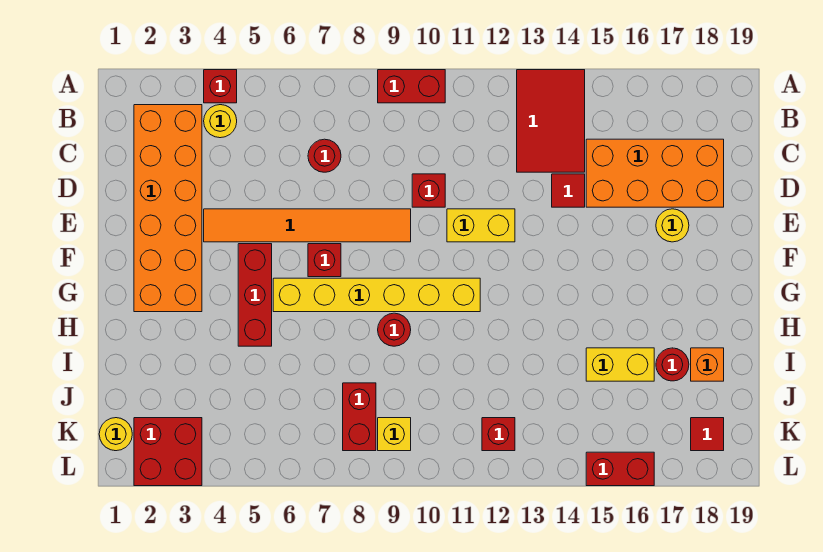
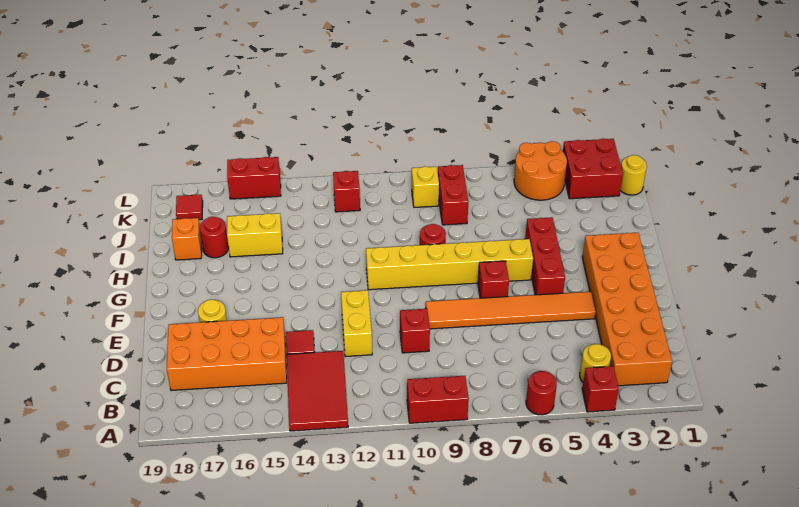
red round brick C7 level 1 -> red round brick A6 level 1
yellow brick E11:E12 level 1 -> yellow brick D12:E12 level 1
none -> orange round brick K4:L5 level 1

